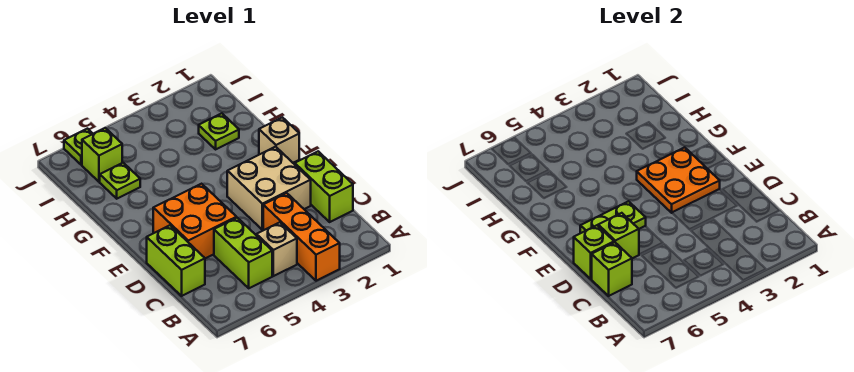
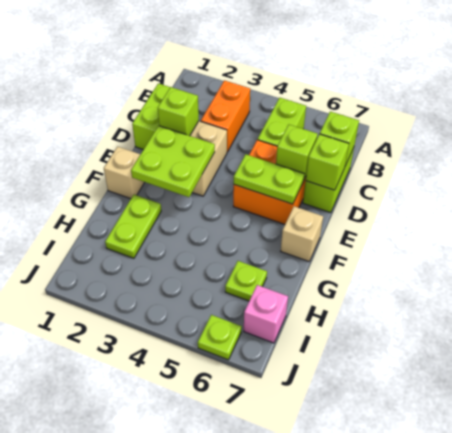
orange brick A3:C3 level 1 -> orange brick B3:C3 level 1
tan brick B4 level 1 -> tan brick F7 level 1
orange plate E2:F3 level 2 -> lime plate E2:F3 level 2
lime plate H2 level 1 -> lime plate G2:H2 level 1
lime brick I6 level 1 -> lime brick D2 level 2
none -> pink brick I7 level 1

